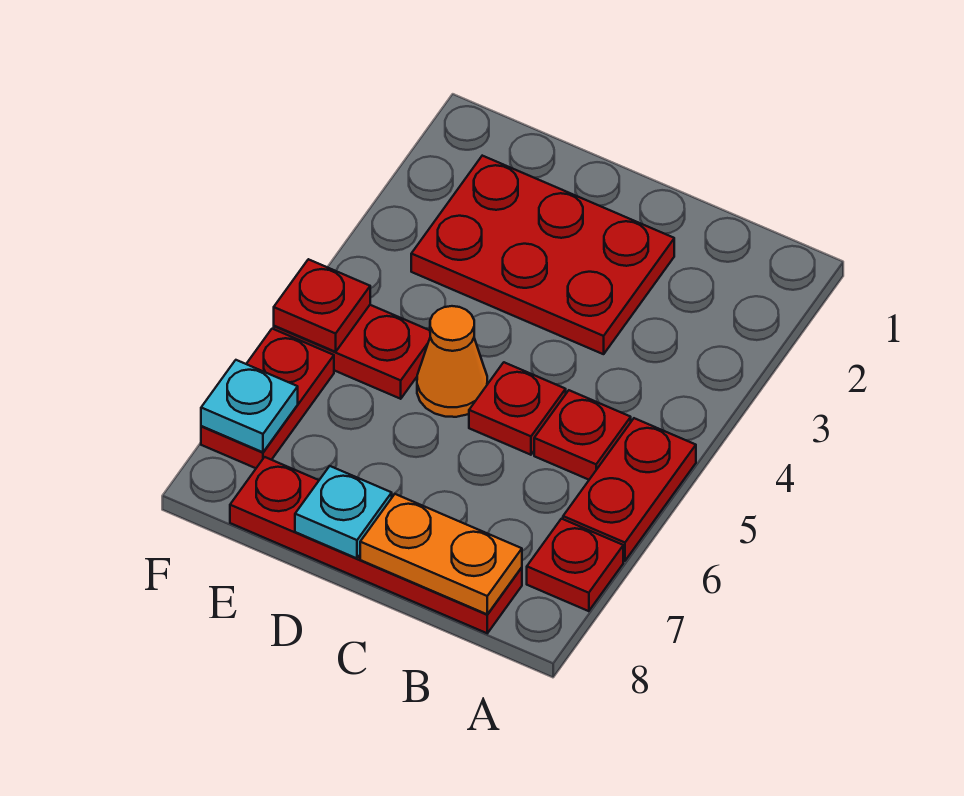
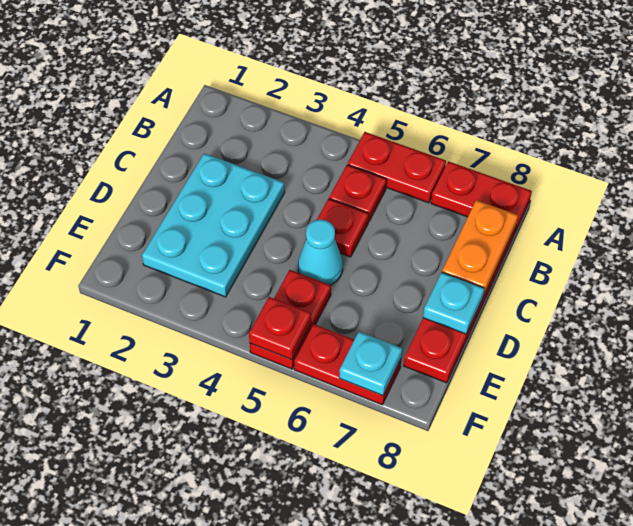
red plate A7 level 1 -> red plate A7:A8 level 1
red plate C2:E3 level 1 -> cyan plate C2:E3 level 1
orange cone D5 level 1 -> cyan cone D5 level 1

